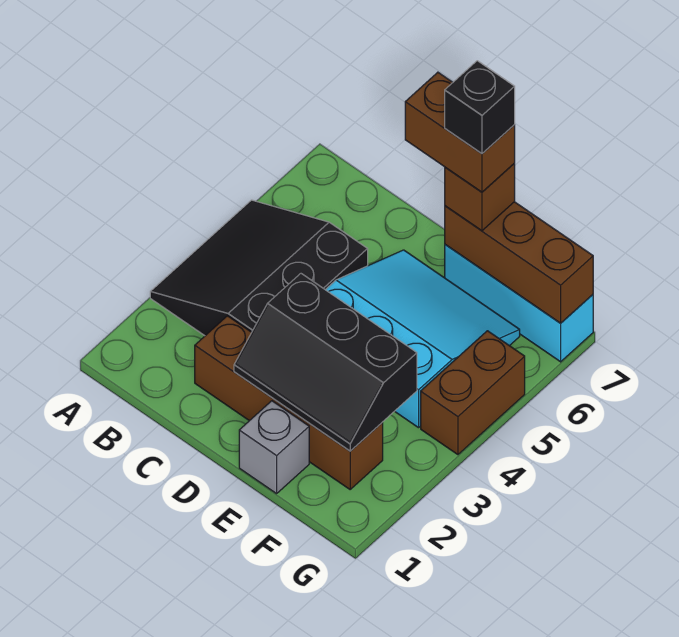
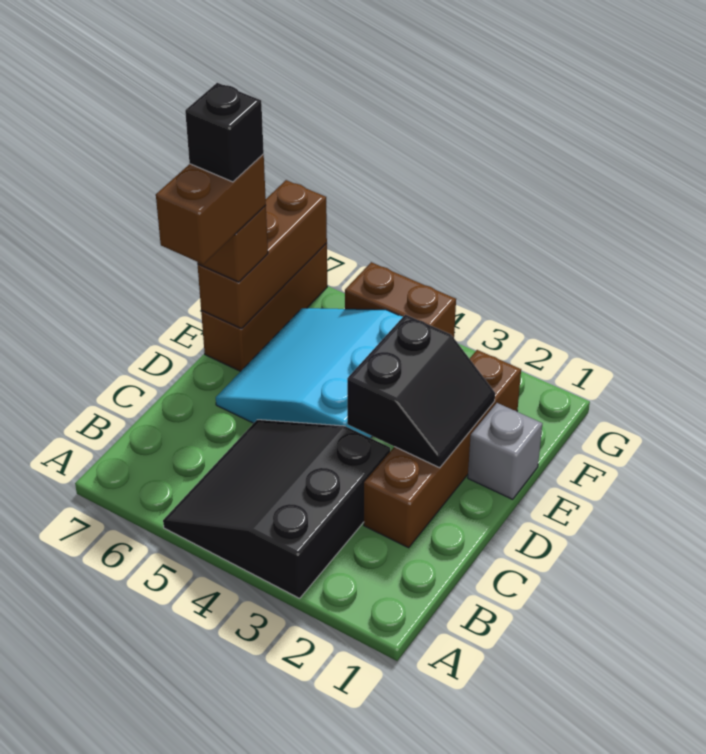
black slope A3:C5 level 1 top C -> black slope A3:C5 level 1 top 3
black slope D2:F3 level 2 top 3 -> black slope D2:E3 level 2 top 3
cyan brick E7:G7 level 1 -> brown brick E7:G7 level 1

